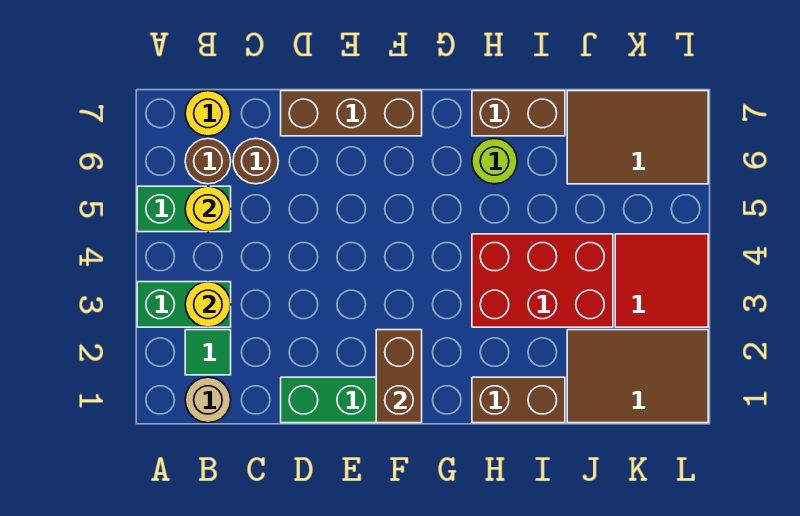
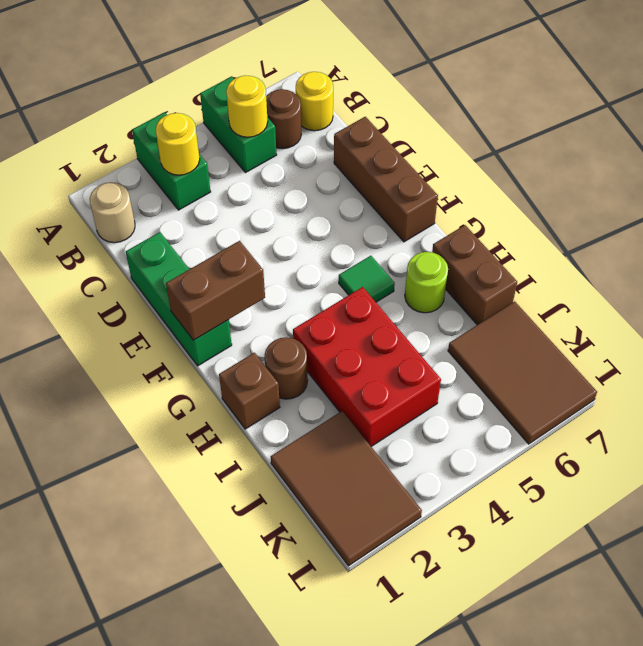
green tile B2 level 1 -> green tile G5 level 1
brown round brick C6 level 1 -> brown round brick H2 level 1
brown brick H1:I1 level 1 -> brown brick H1 level 1
red tile K3:L4 level 1 -> none

